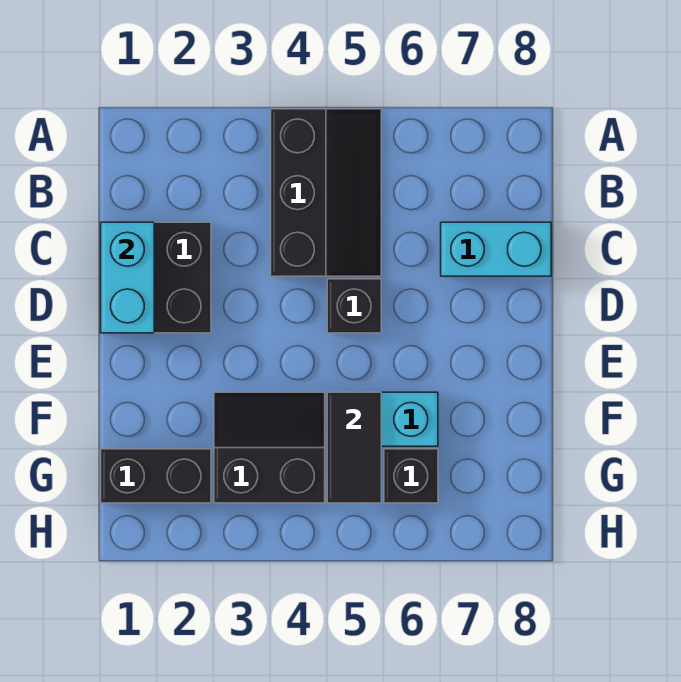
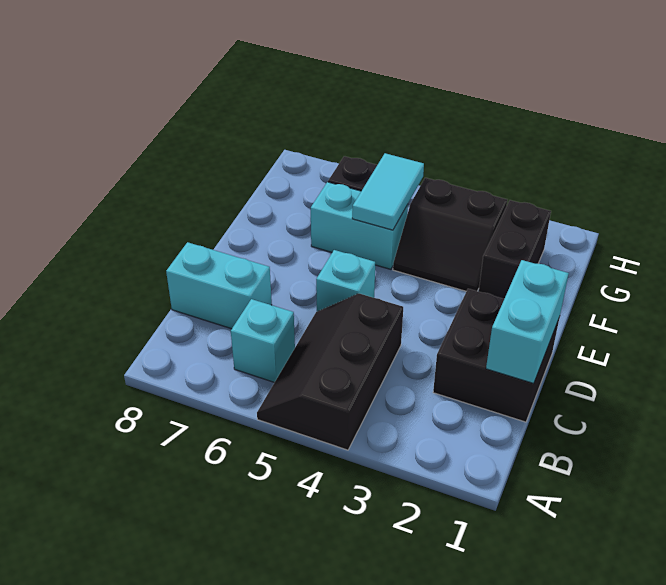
none -> cyan brick B6 level 1
black brick D5 level 1 -> cyan brick D5 level 1
black tile F5:G5 level 2 -> cyan tile F5:G5 level 2
black brick G1:G2 level 1 -> black brick F2:G2 level 1

